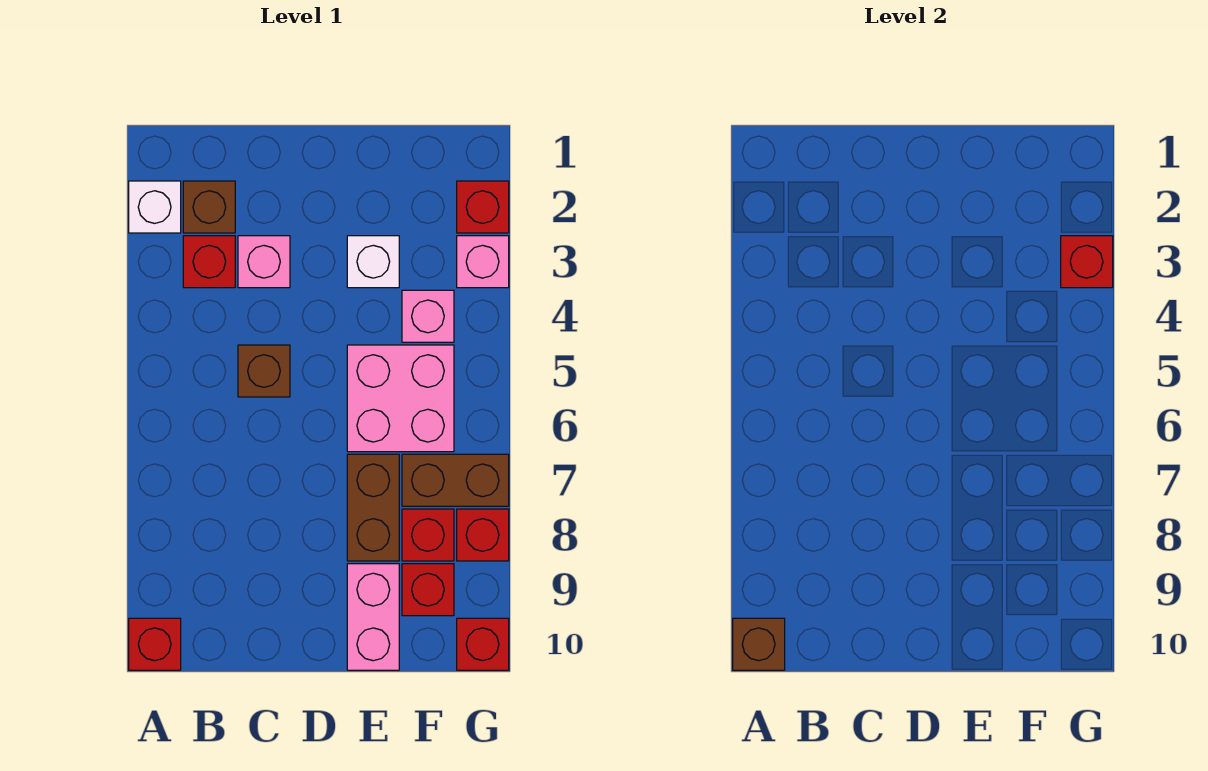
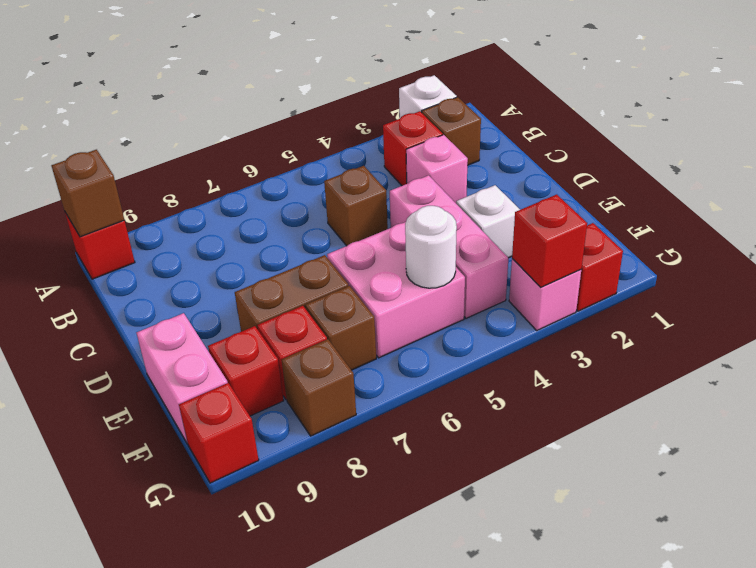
pink brick E9:E10 level 1 -> pink brick E10:F10 level 1
pink brick F4 level 1 -> pink brick D4:F4 level 1
none -> white round brick F5 level 2
brown brick F7:G7 level 1 -> brown brick F7 level 1
red brick G8 level 1 -> brown brick G8 level 1

